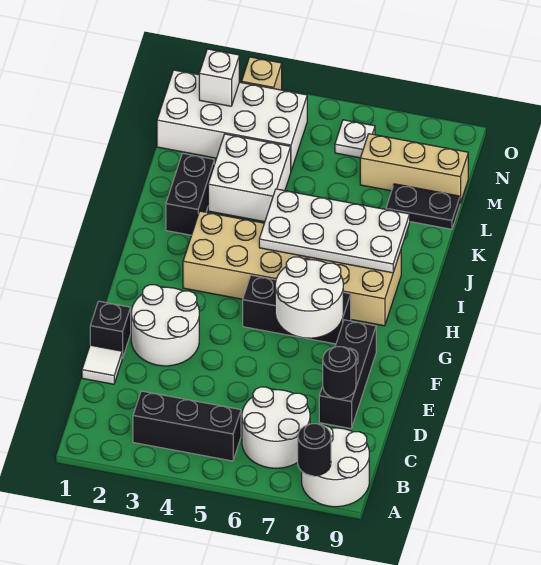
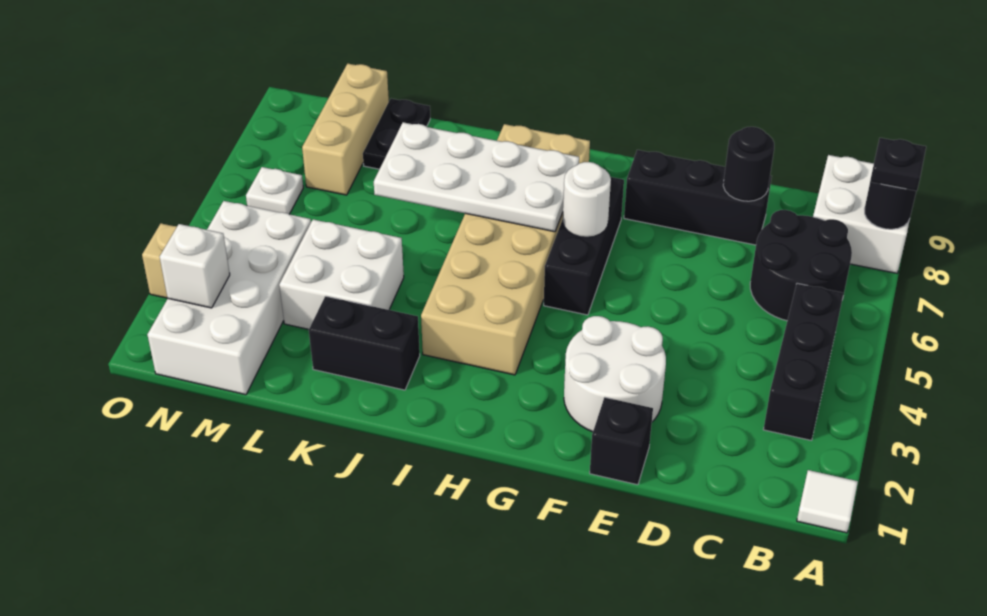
white round brick A8:B9 level 1 -> white brick A8:B9 level 1
none -> black plate A8 level 3
white round brick B6:C7 level 1 -> black round brick B6:C7 level 1
white tile D1 level 1 -> white tile A1 level 1
white round brick F6:G7 level 2 -> white round brick G6 level 2
white plate I5:J8 level 2 -> white plate H6:K7 level 2

